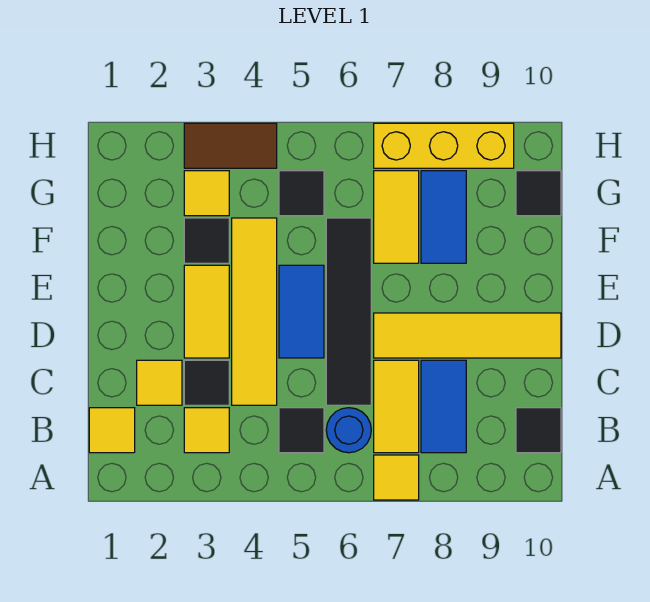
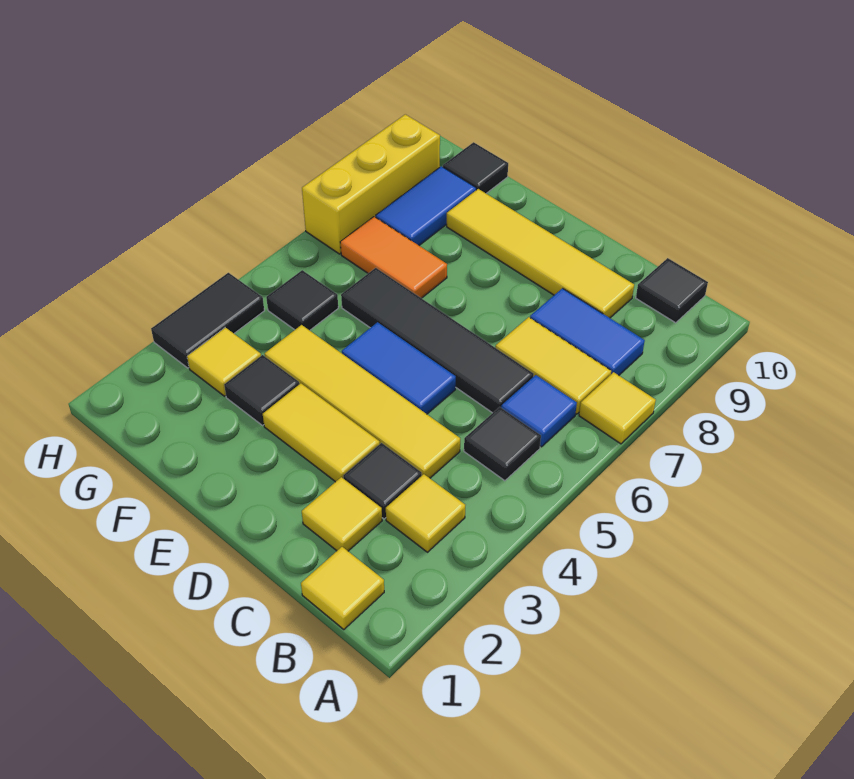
blue round brick B6 level 1 -> blue tile B6 level 1
yellow tile D7:D10 level 1 -> yellow tile C9:F9 level 1
yellow tile F7:G7 level 1 -> orange tile F7:G7 level 1
blue tile F8:G8 level 1 -> blue tile G8:G9 level 1
brown tile H3:H4 level 1 -> black tile H3:H4 level 1

